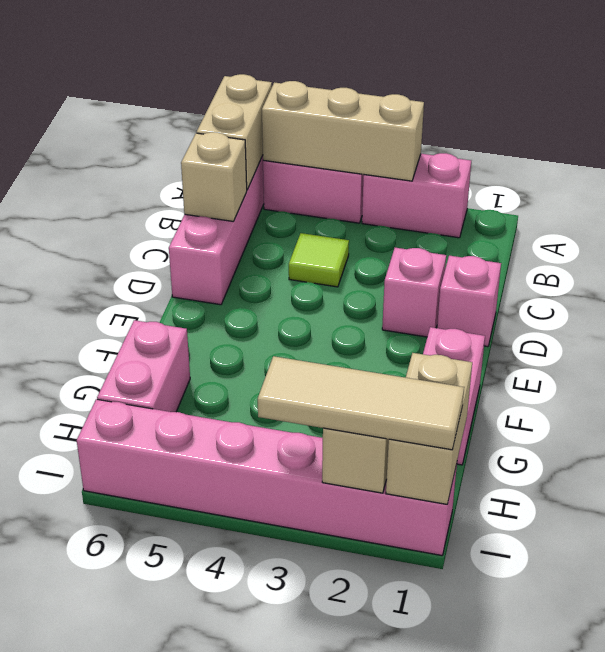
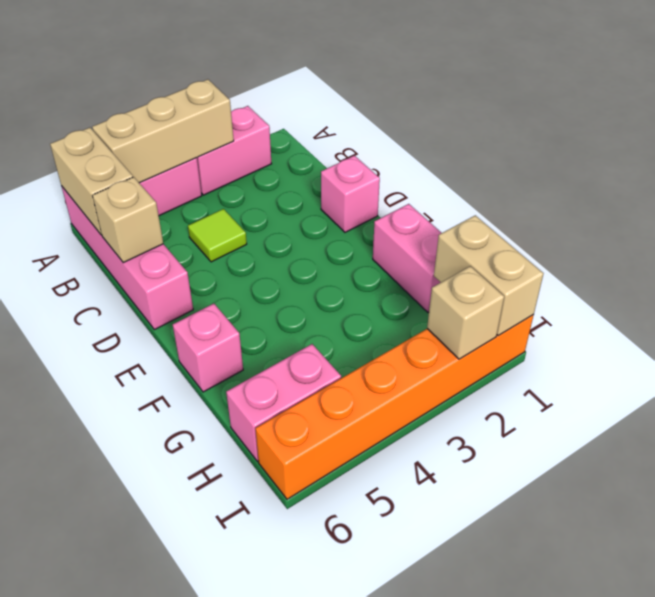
pink brick D2 level 1 -> pink brick F6 level 1
pink brick G6:H6 level 1 -> pink brick H5:H6 level 1
pink brick I1:I6 level 1 -> orange brick I1:I6 level 1
tan tile I1:I3 level 3 -> none

